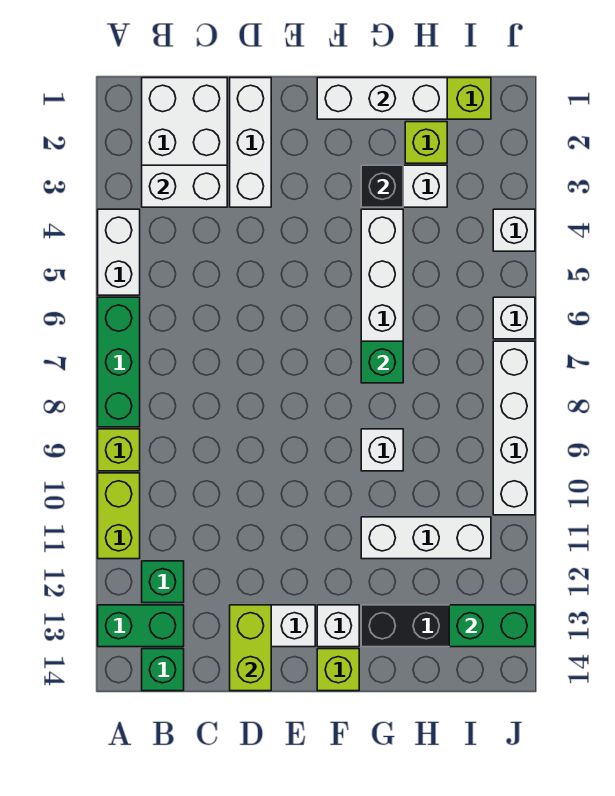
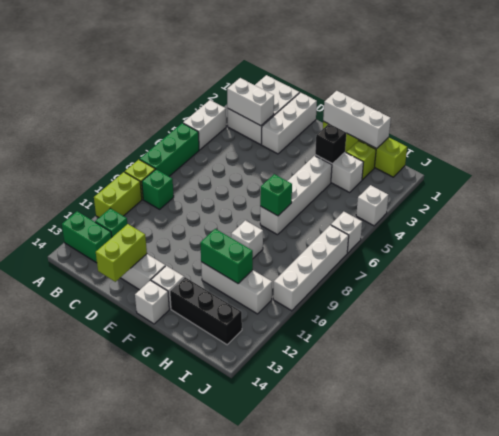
green brick B14 level 1 -> green brick B9 level 1
lime brick F14 level 1 -> white brick F14 level 1
green brick I13:J13 level 2 -> green brick G11:H11 level 2

